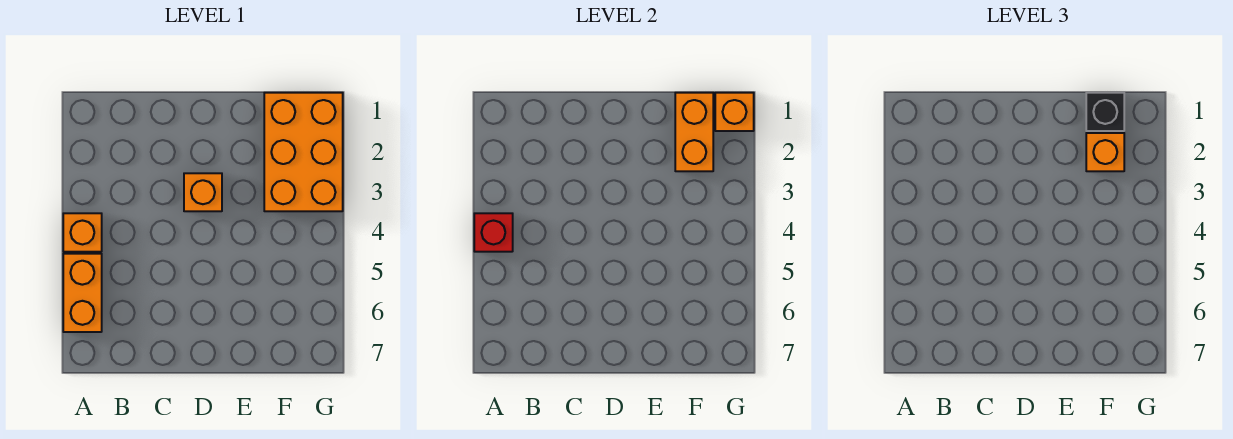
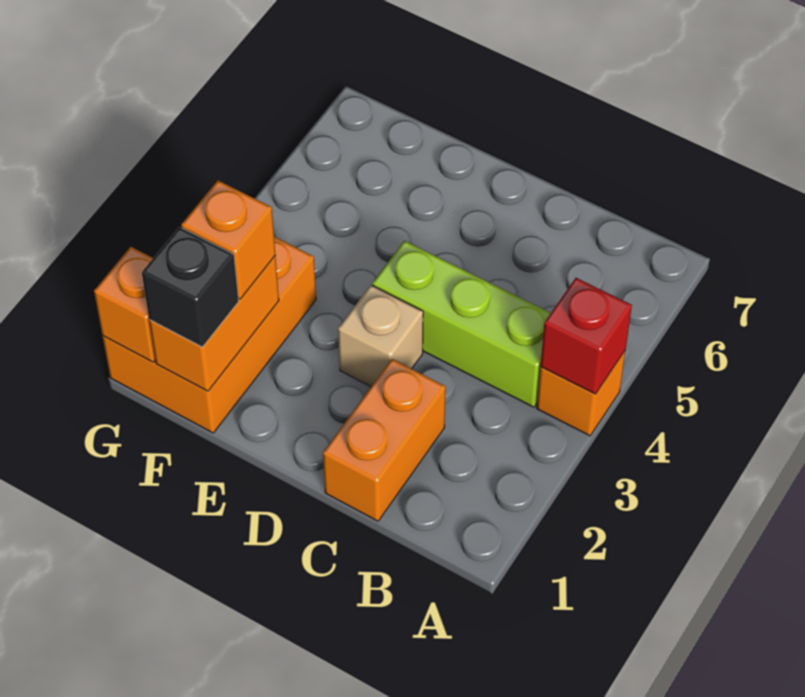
orange brick A5:A6 level 1 -> orange brick C1:C2 level 1
none -> lime brick B4:D4 level 1
orange brick D3 level 1 -> tan brick D3 level 1

